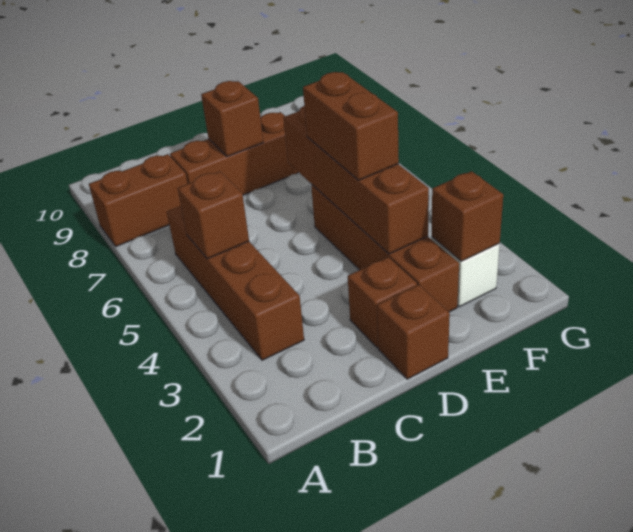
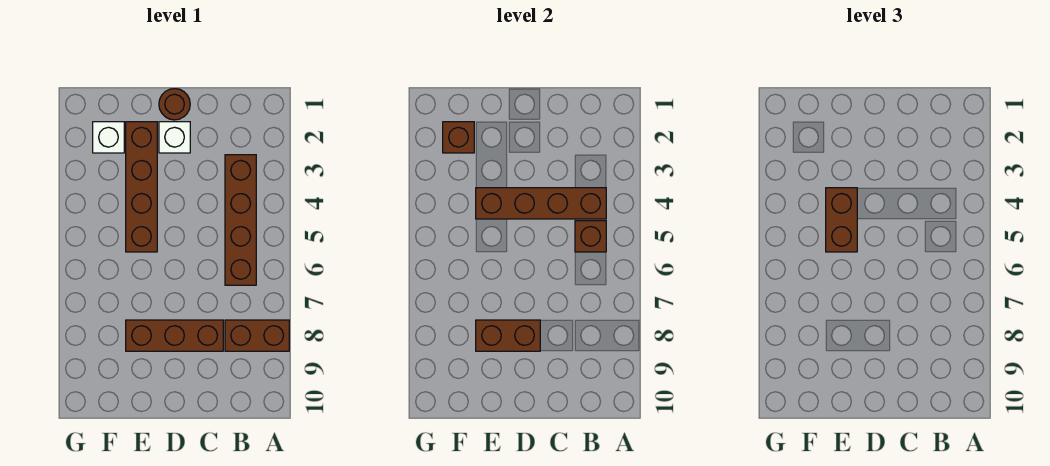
brown brick D1 level 1 -> brown round brick D1 level 1
brown brick D2 level 1 -> white brick D2 level 1
brown brick D8 level 2 -> brown brick D8:E8 level 2
brown brick E3:E6 level 2 -> brown brick B4:E4 level 2

